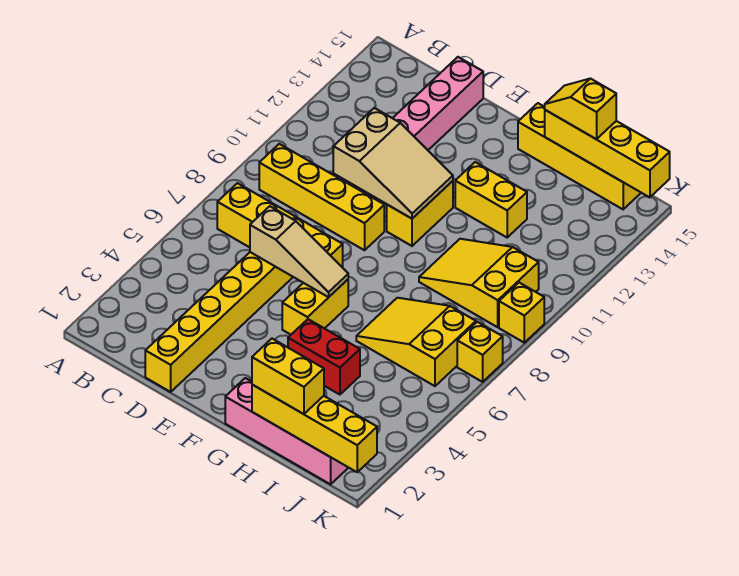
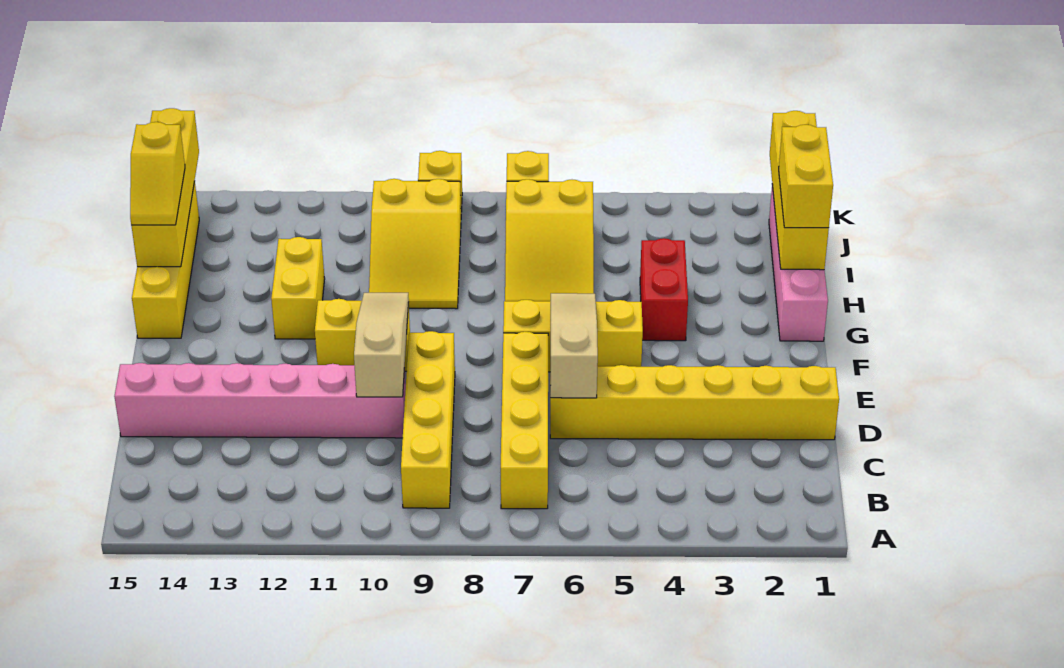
tan slope D10:F11 level 2 top D -> tan slope D10:F10 level 2 top D
yellow brick F5:F6 level 1 -> yellow brick F5:F7 level 1

